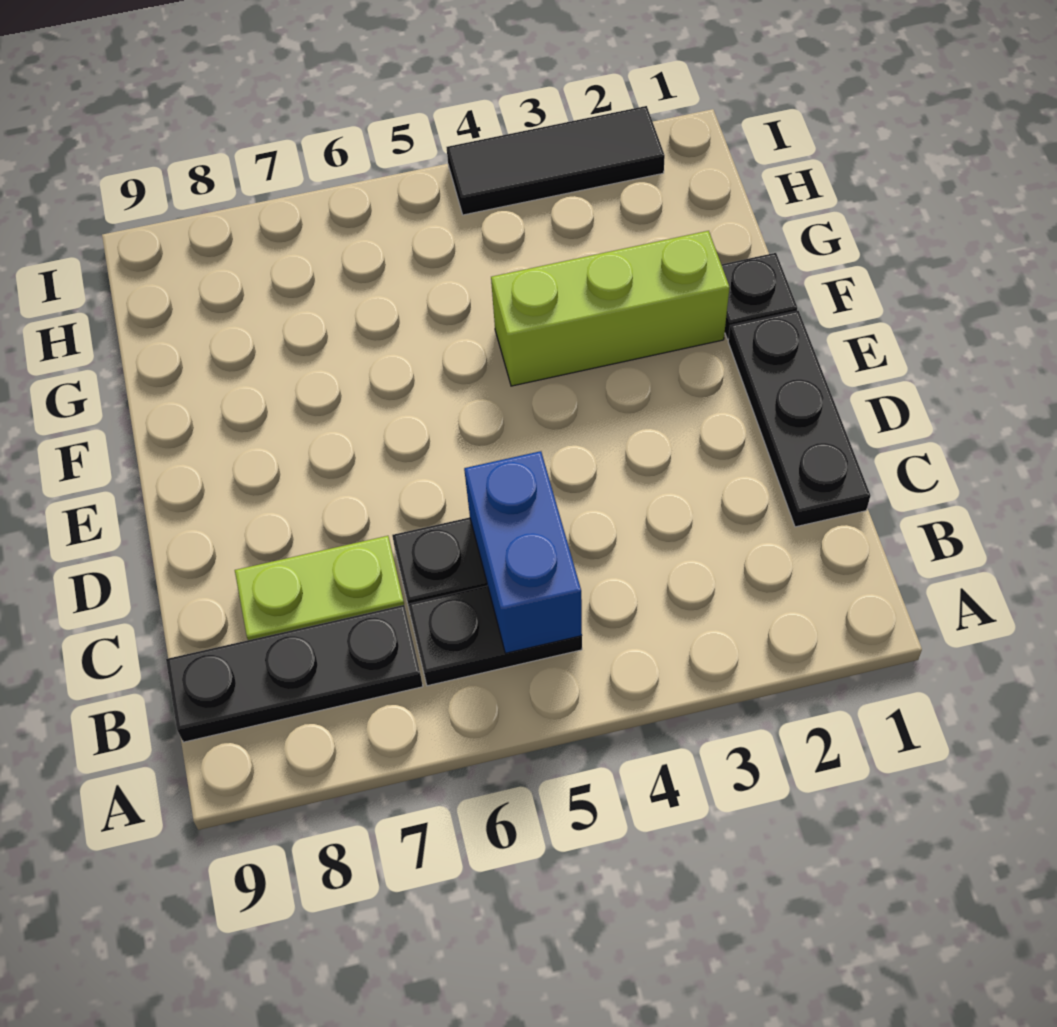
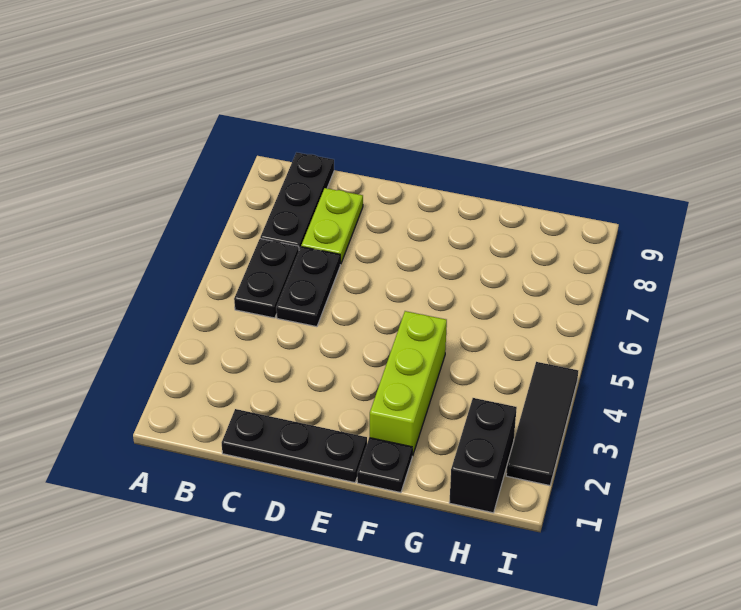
blue brick B5:C5 level 2 -> none
none -> black brick H1:H2 level 1

